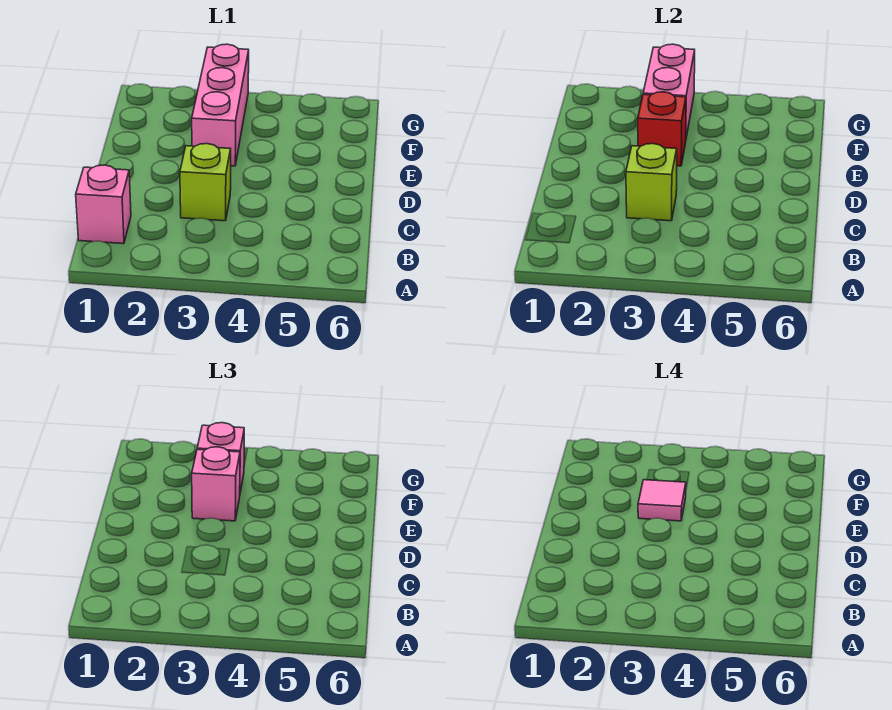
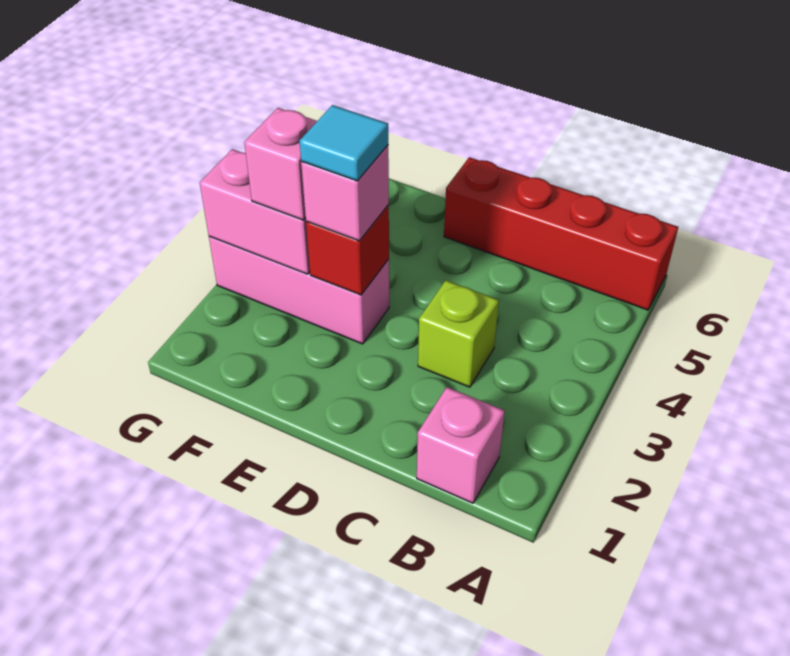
none -> red brick A6:D6 level 1
lime brick C3 level 2 -> none
pink tile E3 level 4 -> cyan tile E3 level 4

